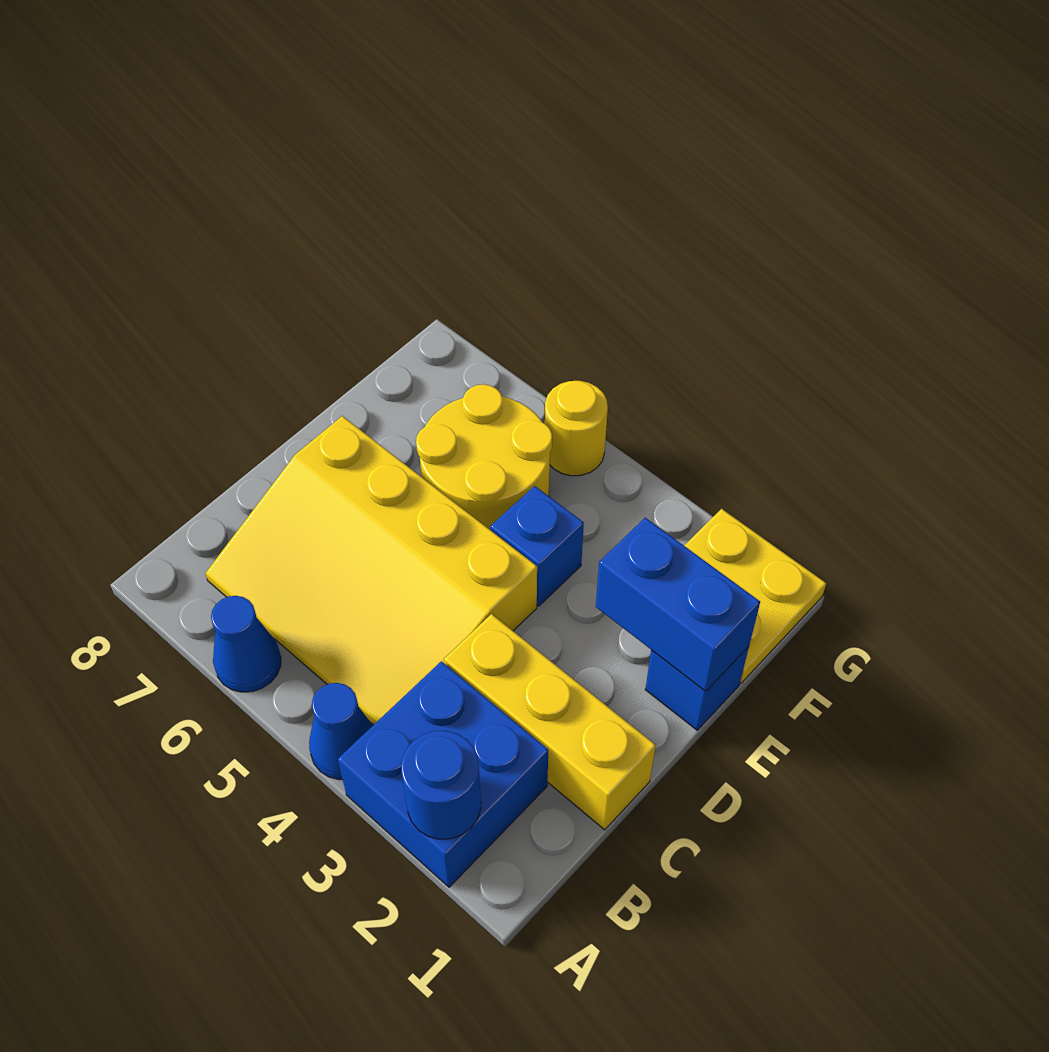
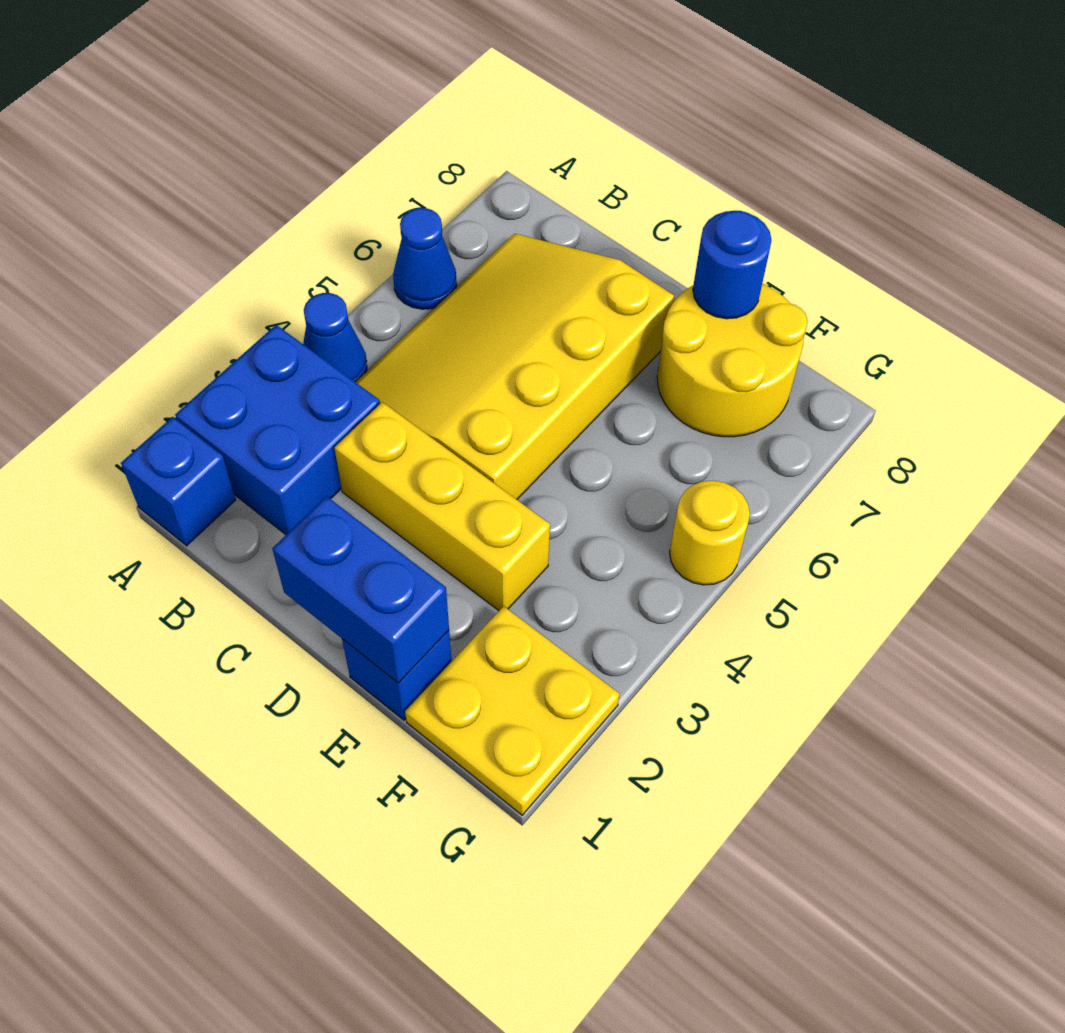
blue round brick A2 level 2 -> blue round brick E8 level 2
yellow brick C1:C3 level 1 -> yellow brick C3:E3 level 1
blue brick E1:E2 level 2 -> blue brick D1:E1 level 2
blue brick E4 level 1 -> blue brick A1 level 1
yellow round brick E5:F6 level 1 -> yellow round brick E7:F8 level 1

